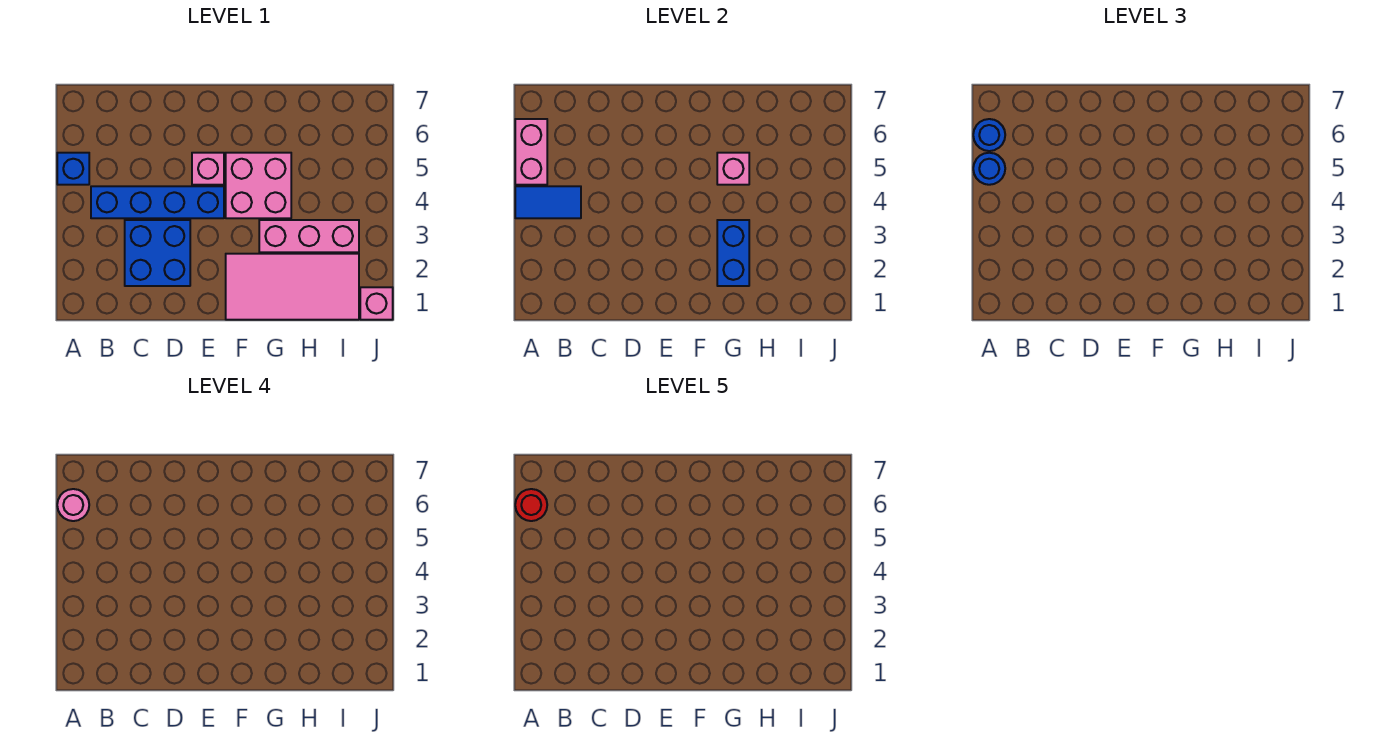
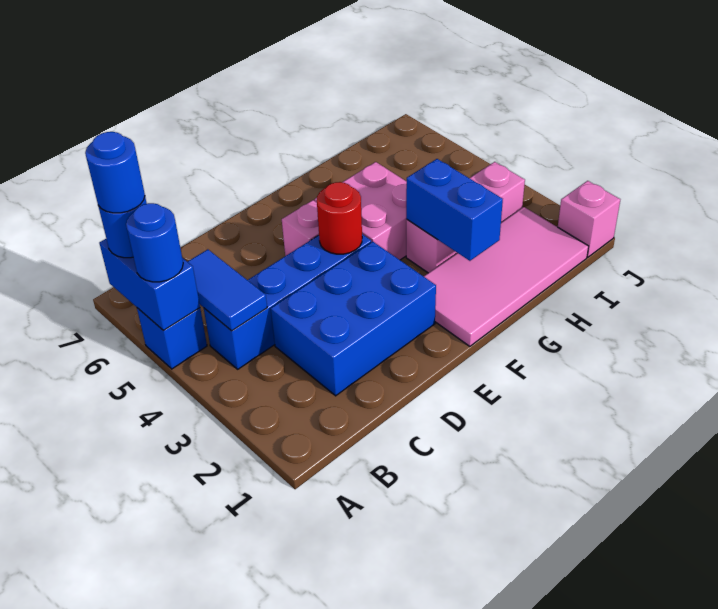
blue tile A4:B4 level 2 -> blue tile B4:B5 level 2
pink brick A5:A6 level 2 -> blue brick A5:A6 level 2
pink round brick A6 level 4 -> blue round brick A6 level 4
red round brick A6 level 5 -> red round brick E4 level 2
blue brick C2:D3 level 1 -> blue brick C2:E3 level 1
pink brick G5 level 2 -> none

